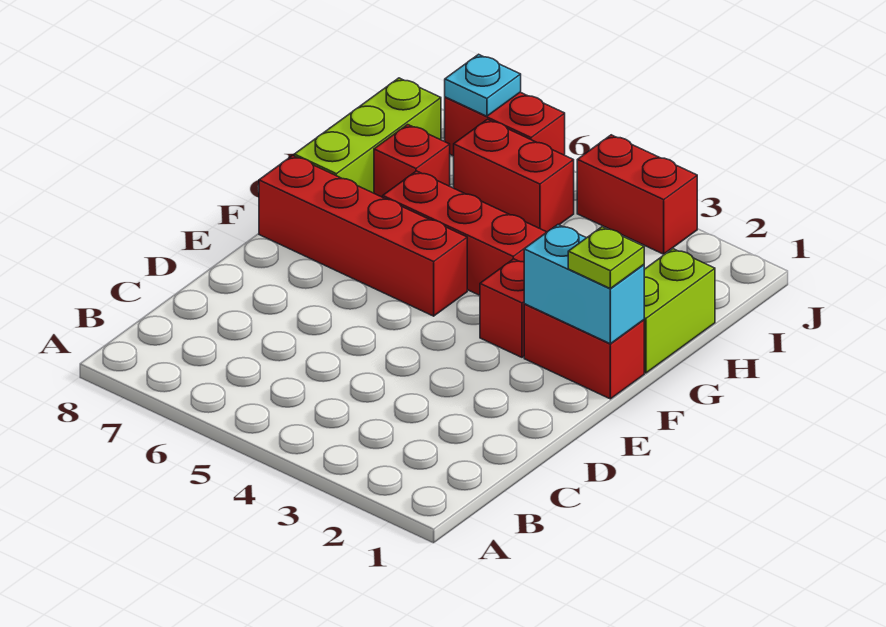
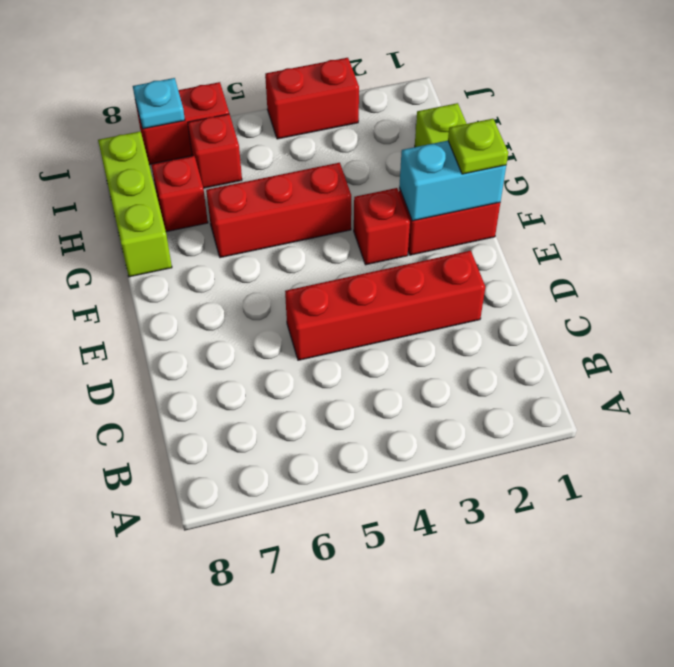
red brick F5:F8 level 1 -> red brick D2:D5 level 1
red brick I5:I6 level 1 -> red brick I6 level 1

